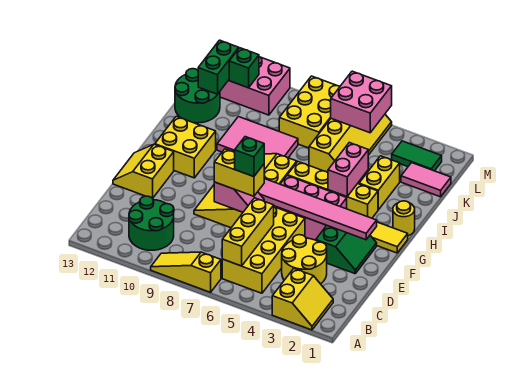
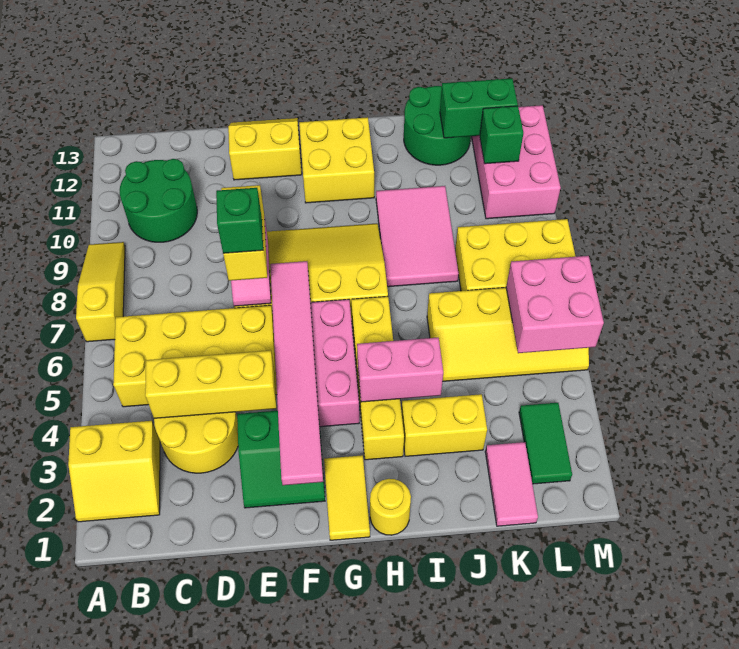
yellow brick B6:D6 level 2 -> yellow brick C4:E4 level 2

